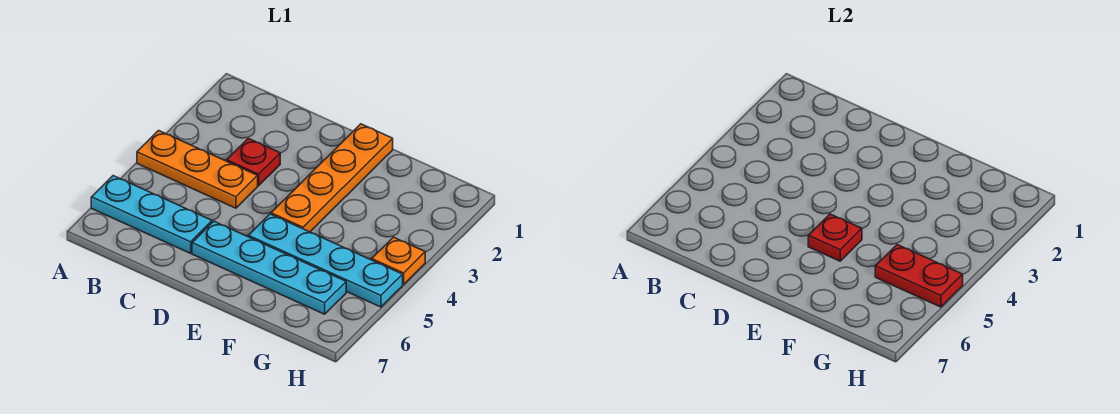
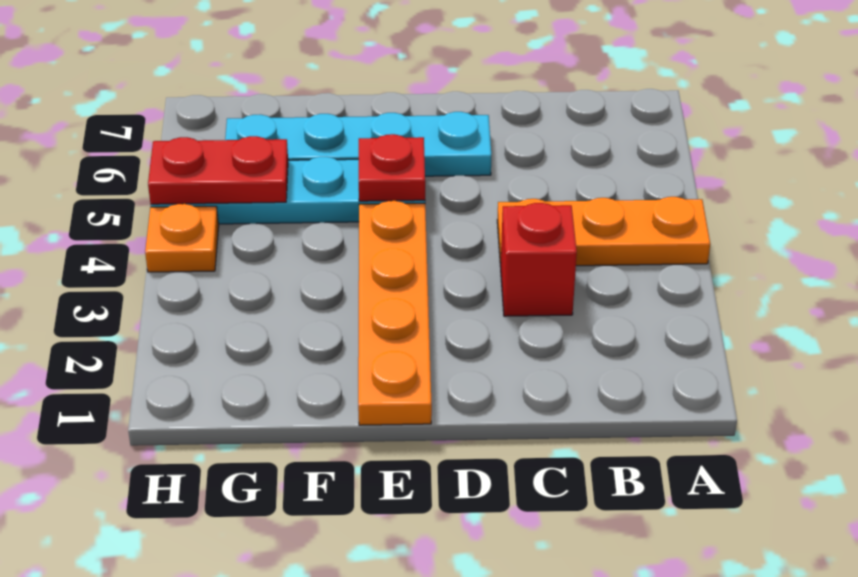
cyan plate A6:C6 level 1 -> none
red plate C3 level 1 -> red brick C3 level 1

